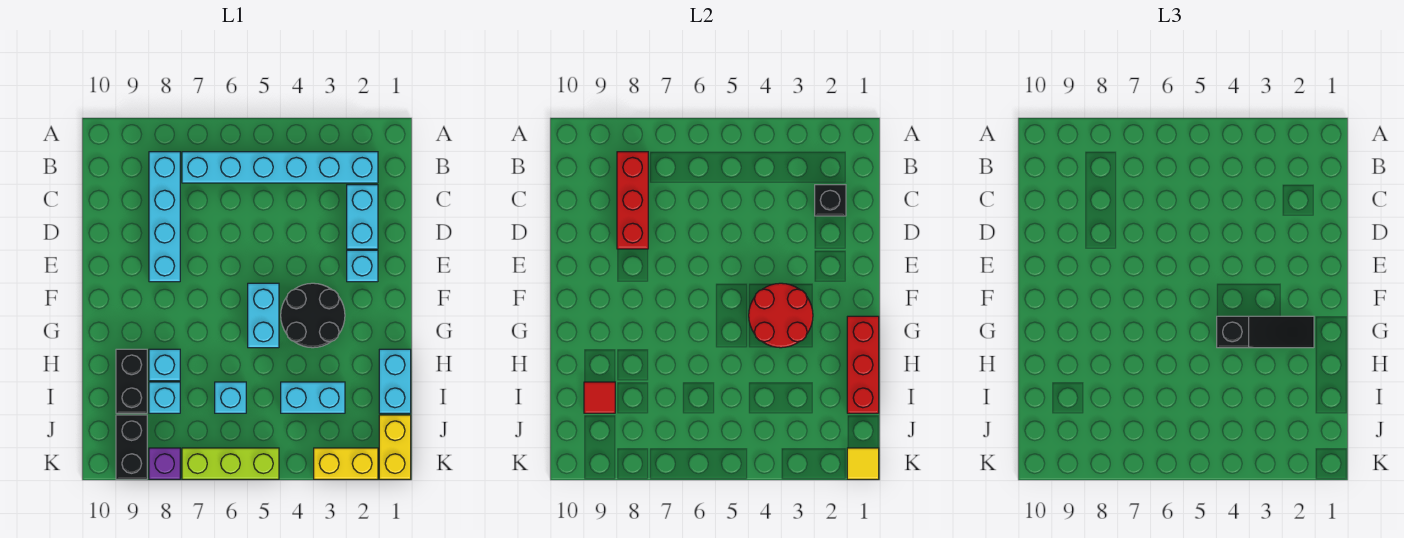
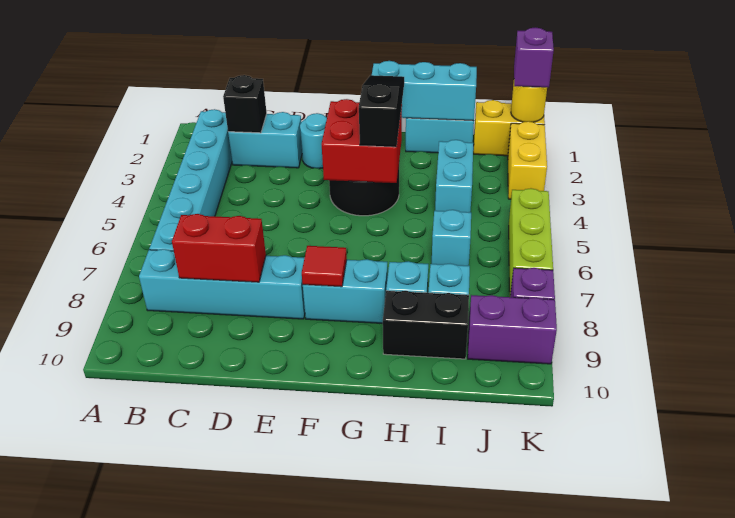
red brick B8:D8 level 2 -> red brick C8:D8 level 2
cyan brick E2 level 1 -> cyan round brick E2 level 1
red round brick F3:G4 level 2 -> red brick F3:G4 level 2
cyan brick F5:G5 level 1 -> cyan brick F8:G8 level 1
red brick G1:I1 level 2 -> cyan brick G1:I1 level 2
red tile I9 level 2 -> red tile F8 level 2
black brick J9:K9 level 1 -> purple brick J9:K9 level 1
yellow tile K1 level 2 -> yellow round brick K1 level 2
none -> purple brick K1 level 3

